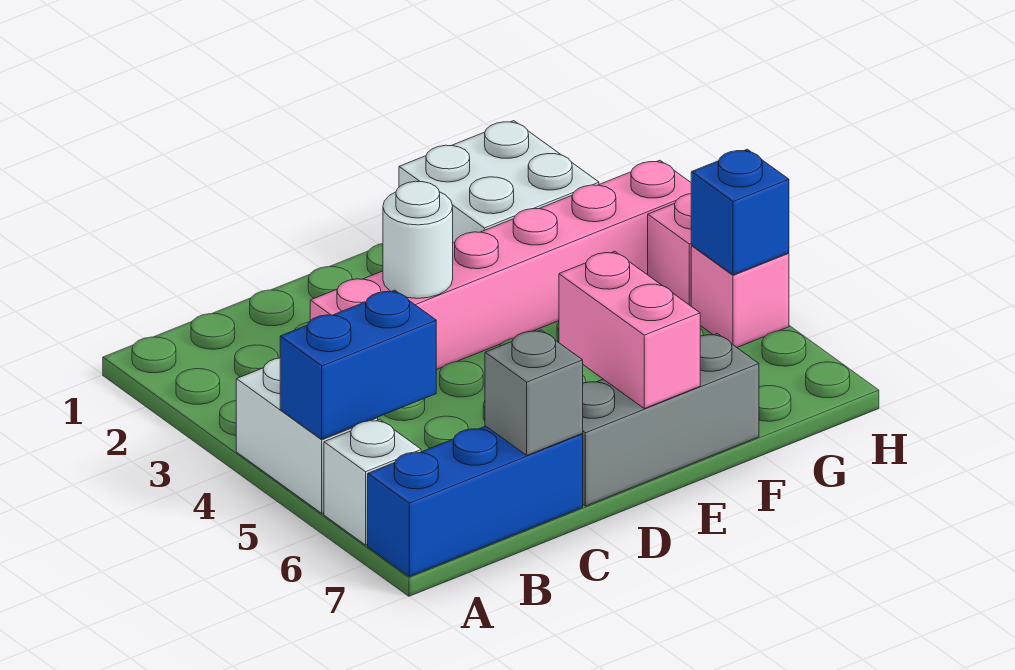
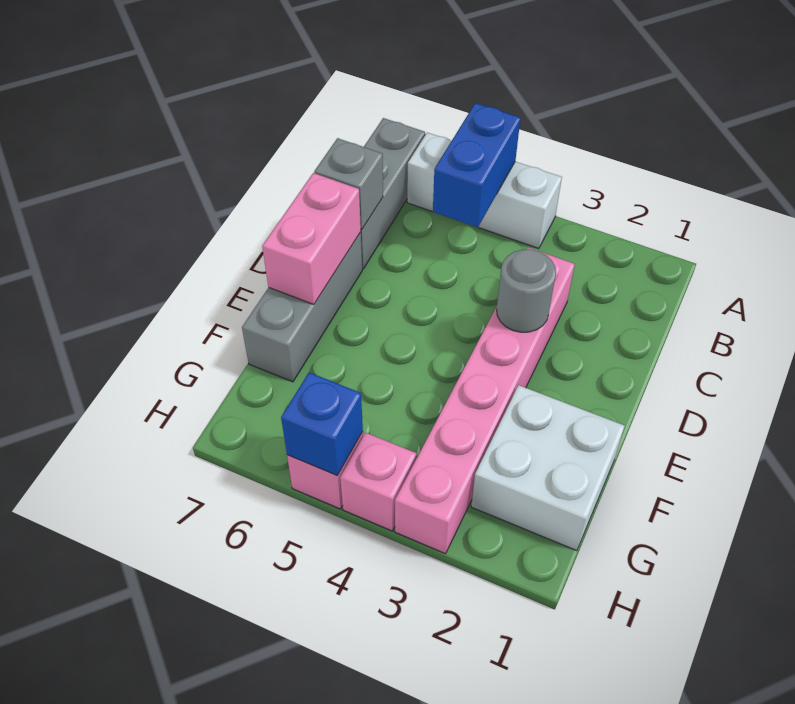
blue brick A7:C7 level 1 -> grey brick A7:C7 level 1
white round brick D3 level 2 -> grey round brick D3 level 2
pink brick E6:E7 level 2 -> pink brick D7:E7 level 2

